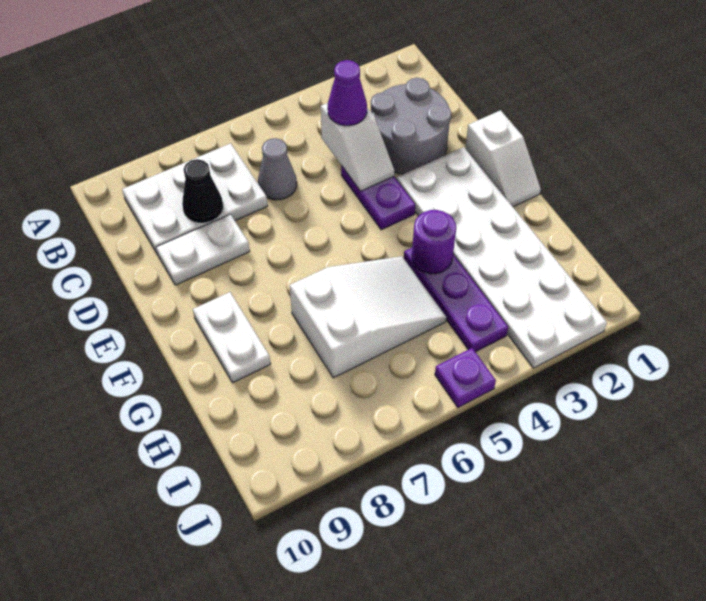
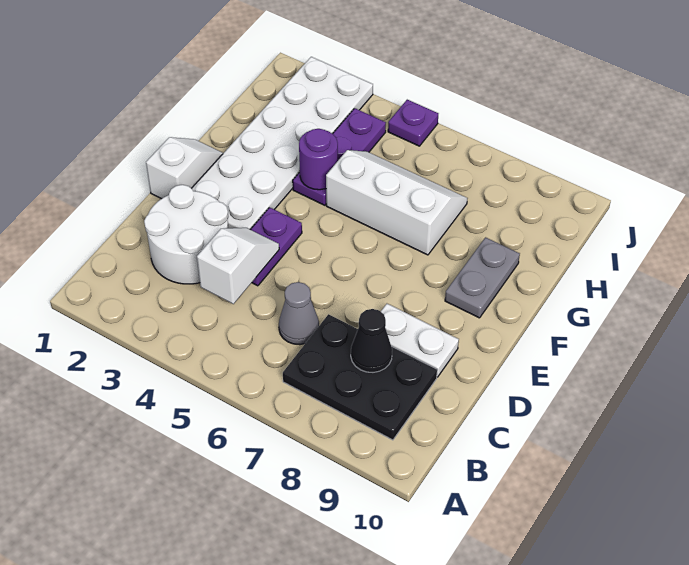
white plate B7:C9 level 1 -> black plate B7:C9 level 1
grey round brick C2:D3 level 1 -> white round brick C2:D3 level 1
purple cone C4 level 3 -> none
white plate F9:G9 level 1 -> grey plate F9:G9 level 1
white slope G5:H7 level 1 top 7 -> white slope G5:H7 level 1 top G

